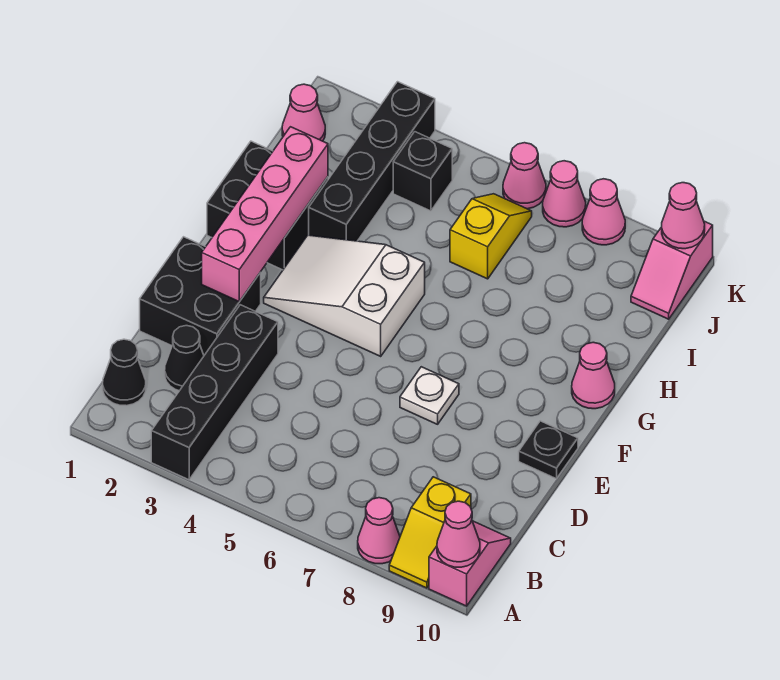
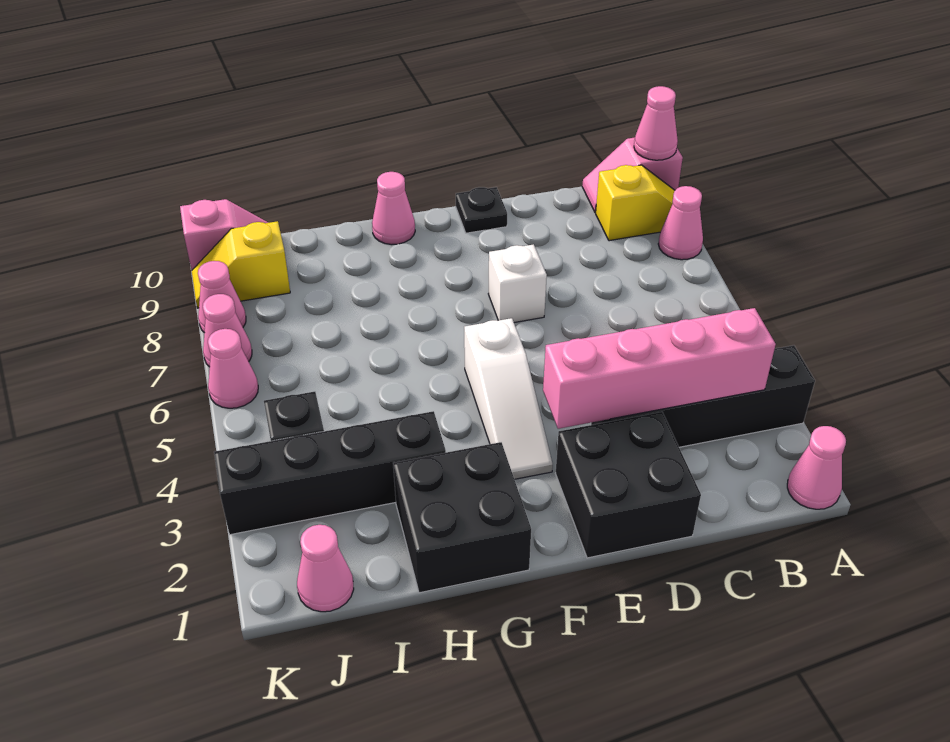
black cone B1 level 1 -> none
black cone C2 level 1 -> none
pink brick E2:H2 level 2 -> pink brick B3:E3 level 2
white plate E7 level 1 -> white brick E7 level 1
white slope F3:G5 level 1 top 5 -> white slope F3:F5 level 1 top 5
yellow slope I6:J6 level 1 top I -> yellow slope J9:K9 level 1 top J
pink cone K10 level 2 -> pink cone A1 level 1

